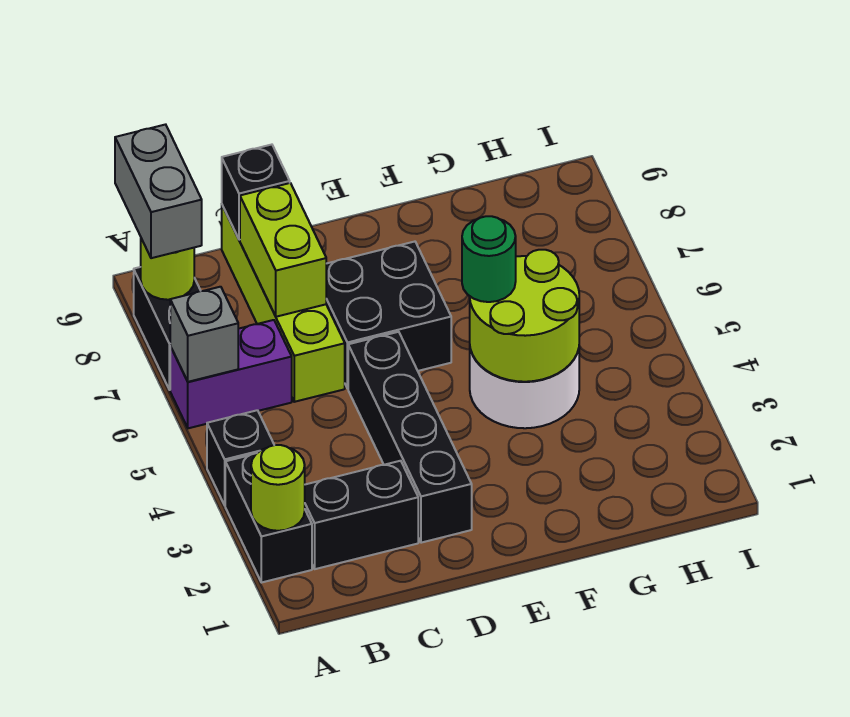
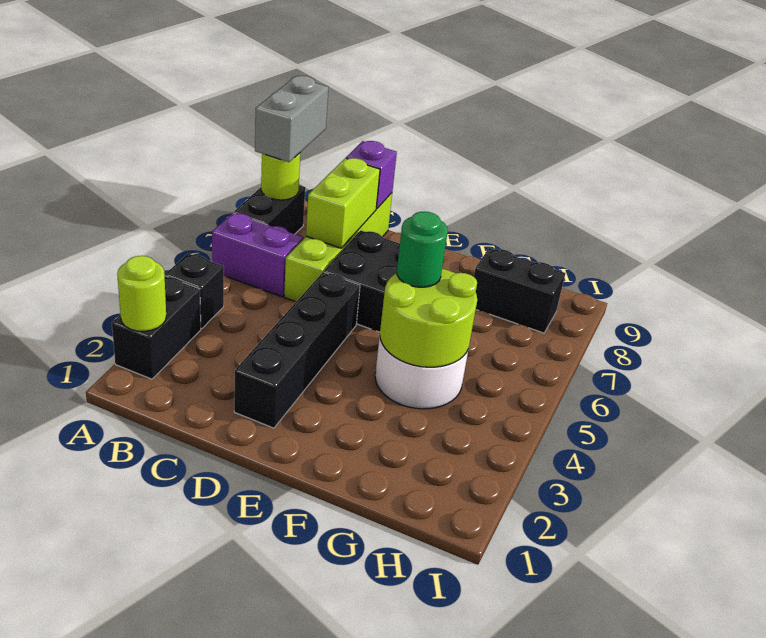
grey brick A6 level 2 -> none
black brick B2:C2 level 1 -> black brick G8:H8 level 1
black brick C9 level 2 -> purple brick C9 level 2

